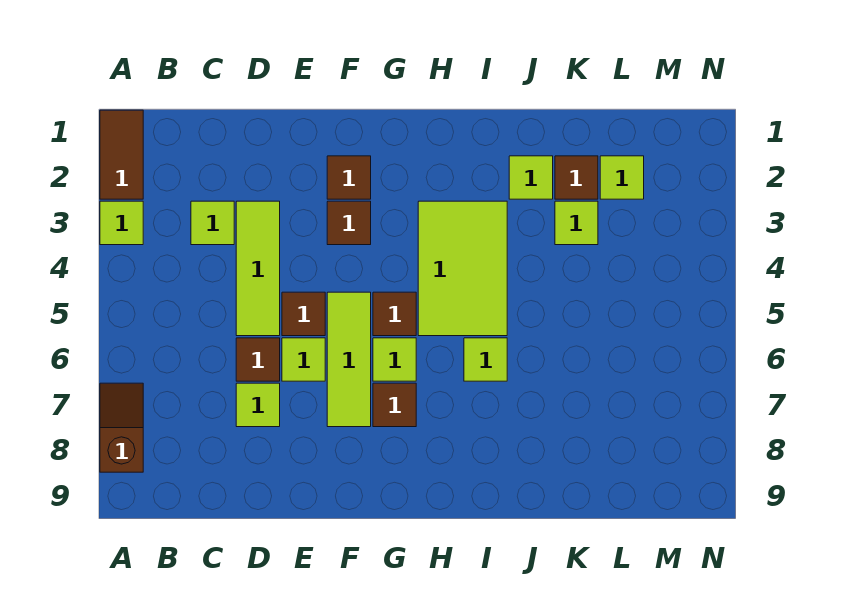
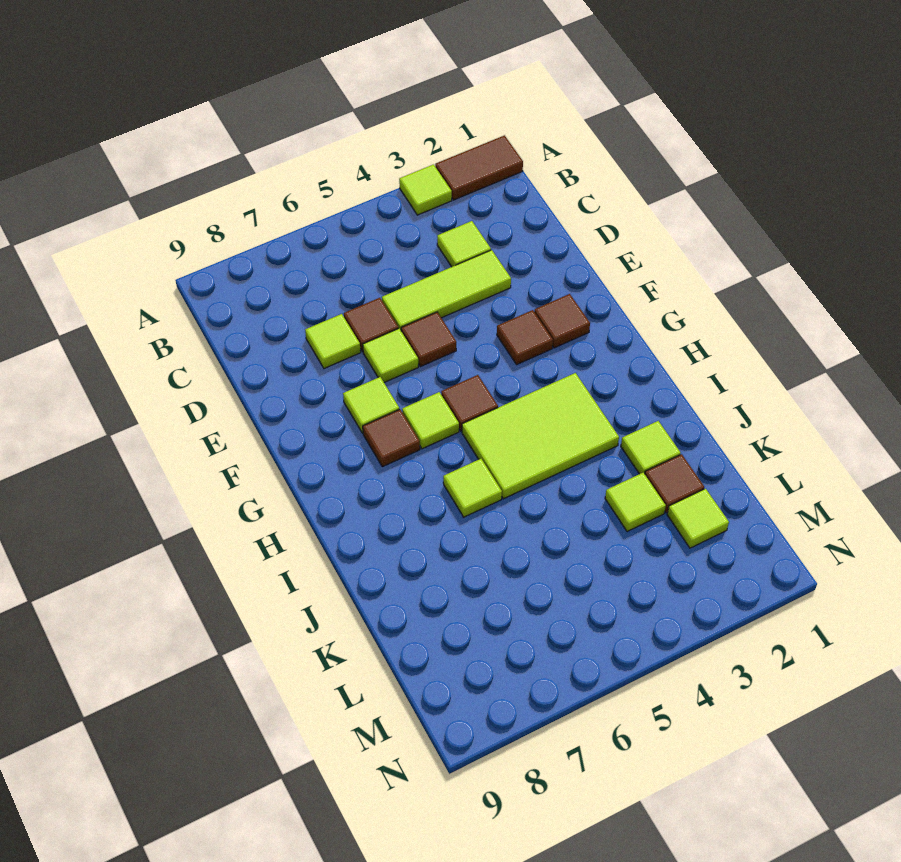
brown slope A7:A8 level 1 top 8 -> none
lime tile F5:F7 level 1 -> lime tile F7 level 1

